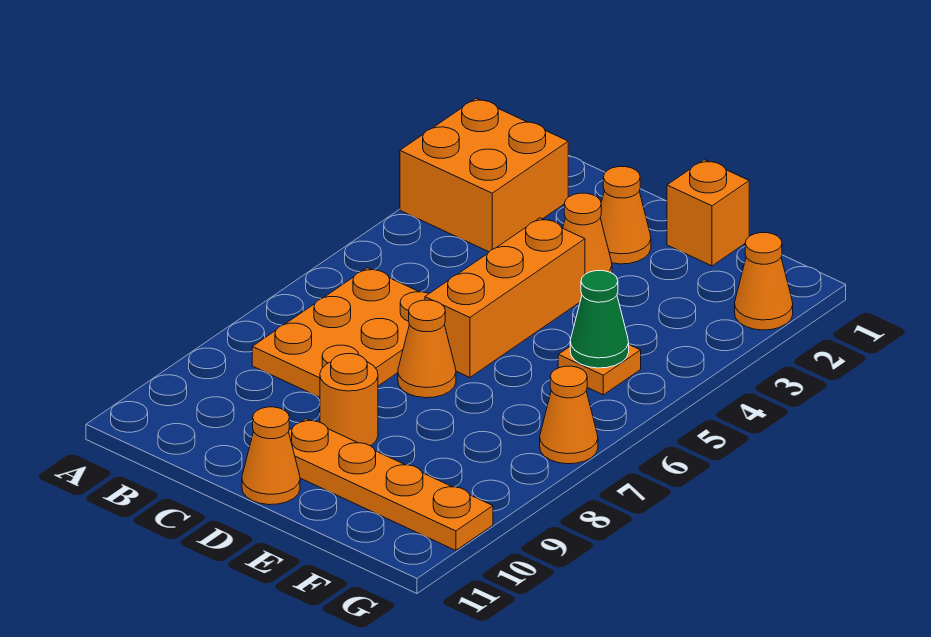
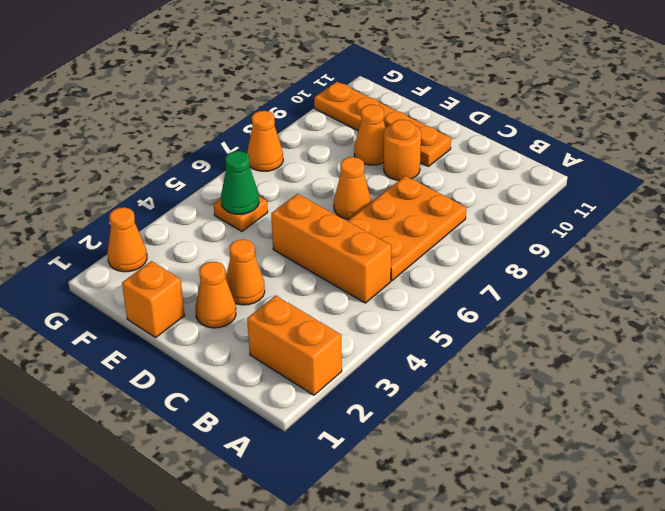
orange brick A2:B3 level 1 -> orange brick A2:B2 level 1
orange brick D4:D6 level 1 -> orange brick B5:D5 level 1
orange cone D11 level 1 -> orange cone E9 level 1

